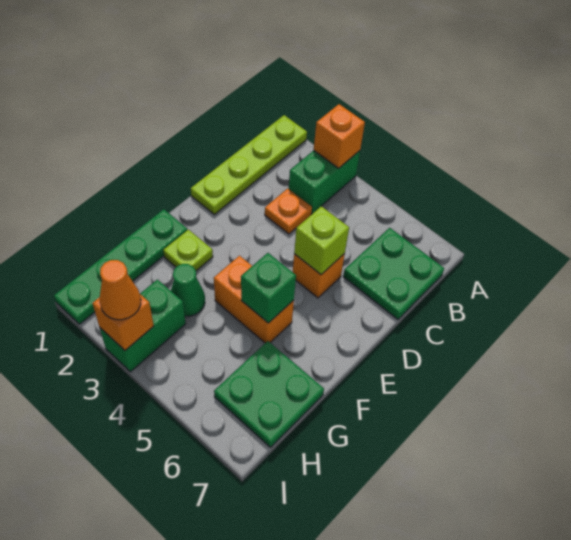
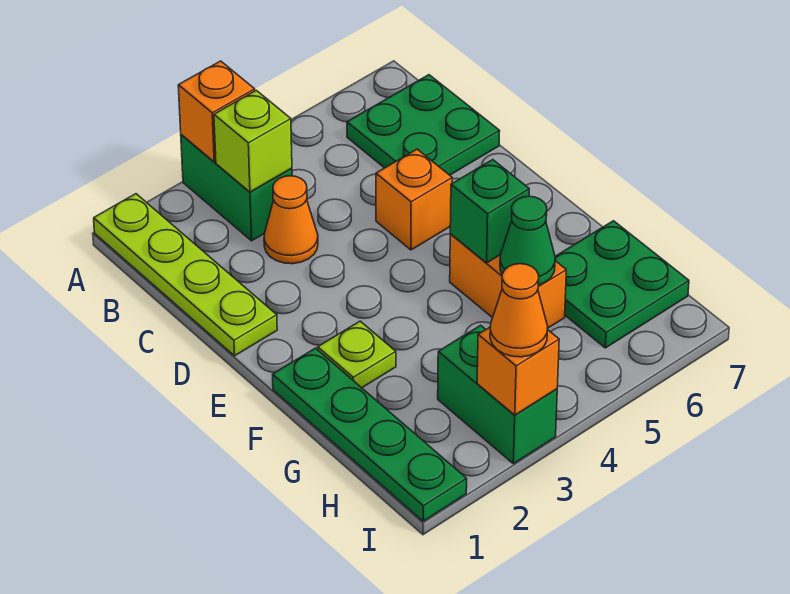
orange plate C3 level 1 -> orange cone C3 level 1
lime brick D5 level 2 -> lime brick B3 level 2
orange brick F4:F5 level 1 -> orange brick F5:G5 level 1
green cone G3 level 1 -> green cone G5 level 2

